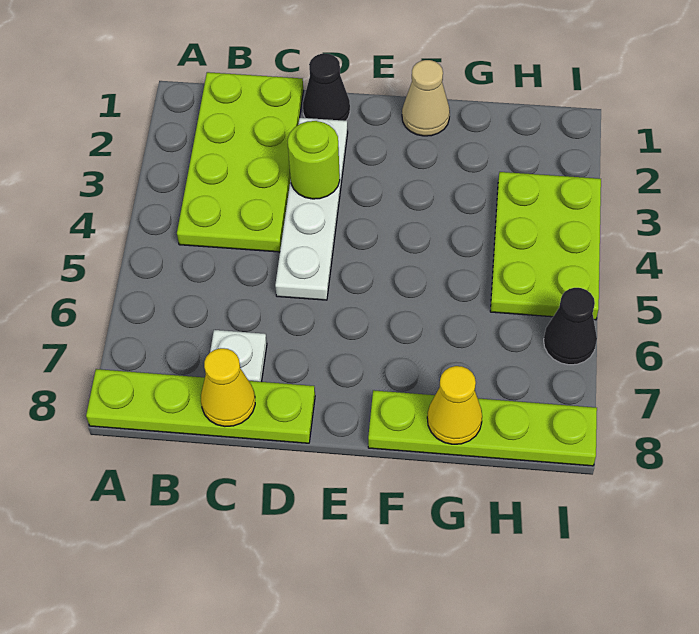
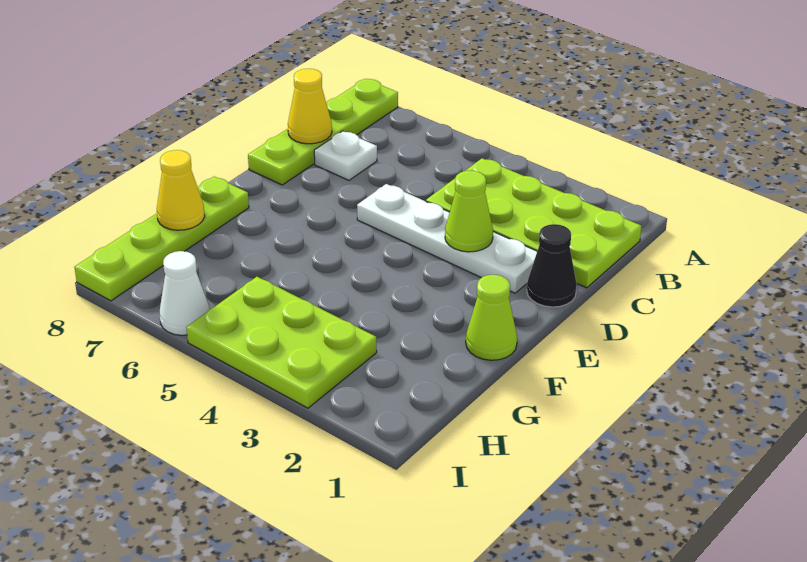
lime round brick D3 level 2 -> lime cone D3 level 2
tan cone F1 level 1 -> lime cone F1 level 1
black cone I6 level 1 -> white cone I6 level 1

